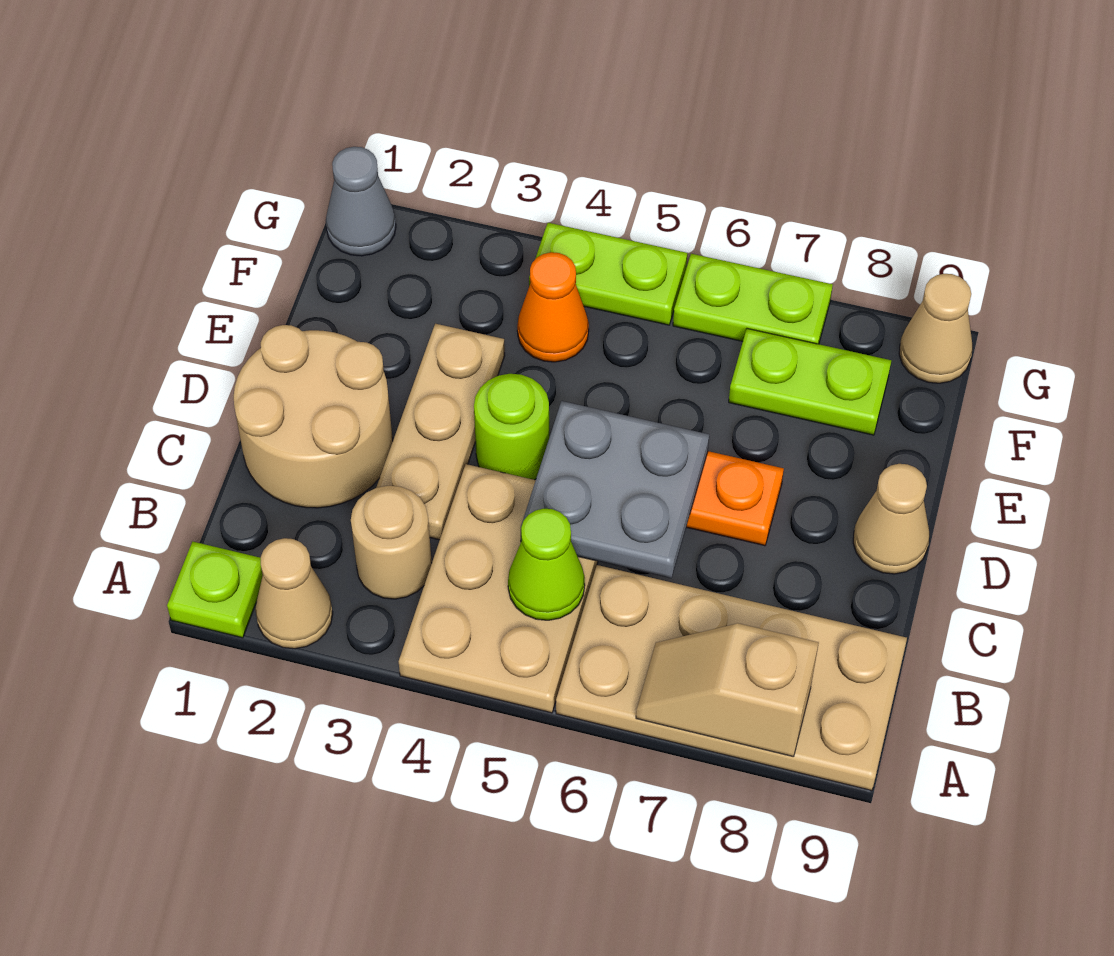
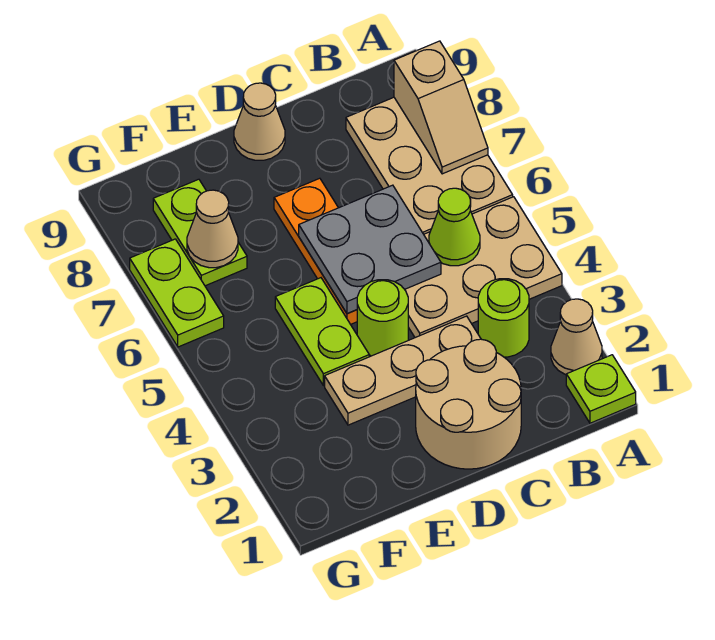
tan plate A6:B9 level 1 -> tan plate A6:B8 level 1
tan round brick B3 level 1 -> lime round brick B3 level 1
orange cone F4 level 1 -> none
grey cone G1 level 1 -> none
lime plate G4:G5 level 1 -> lime plate E4:E5 level 1
tan cone G9 level 1 -> tan cone F7 level 2

